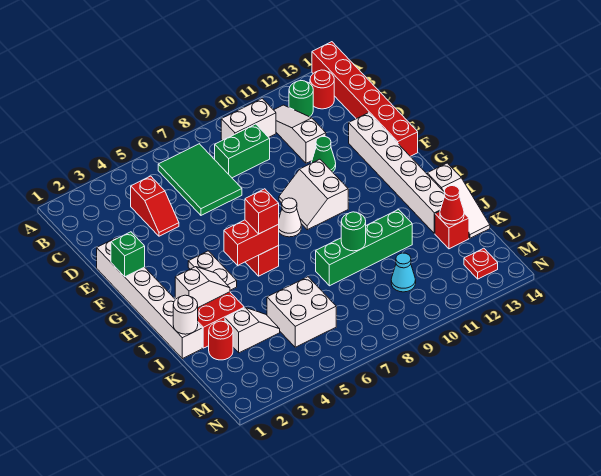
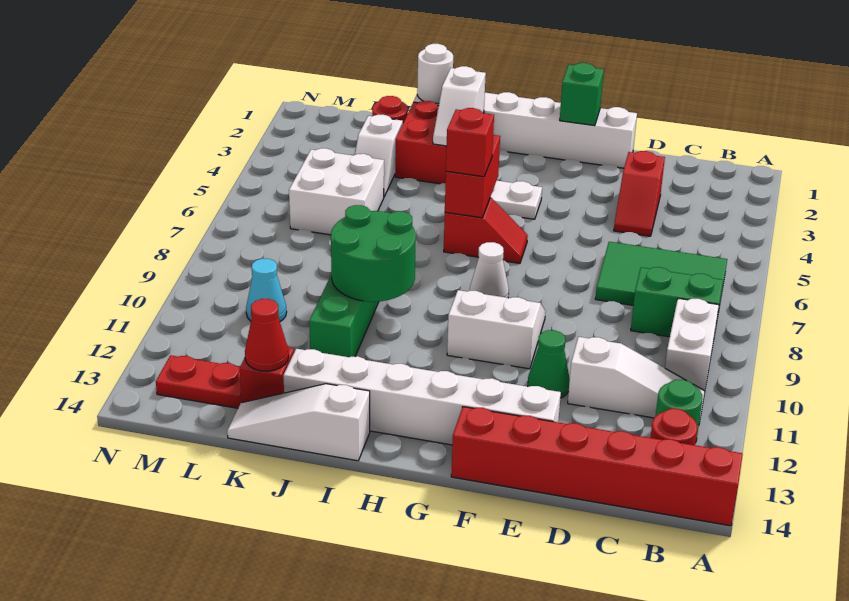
red slope C4:D4 level 1 top C -> red slope D3:D4 level 1 top 3
green brick C8:C9 level 1 -> green brick B8:C8 level 1
green round brick J9 level 2 -> green round brick I9:J10 level 2
red plate M13 level 1 -> red plate L13:M13 level 1

